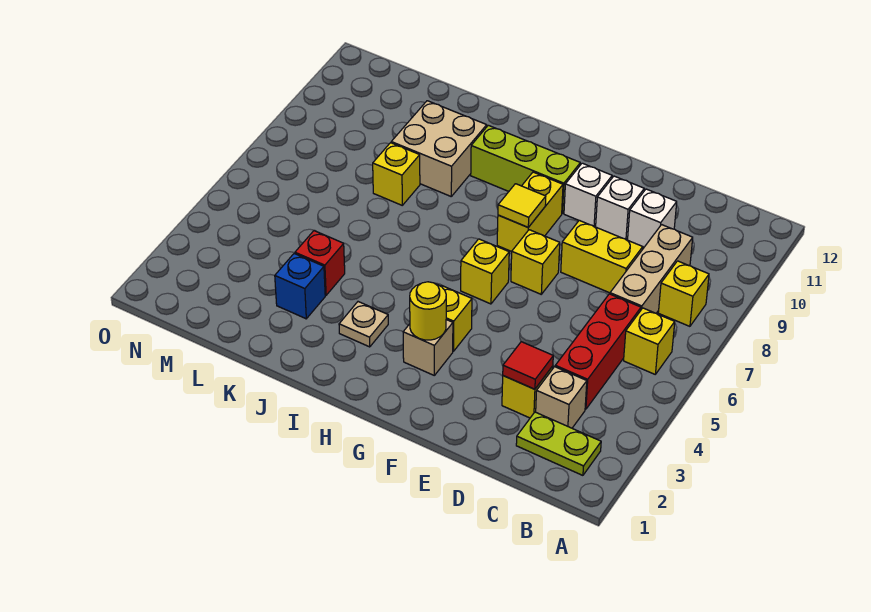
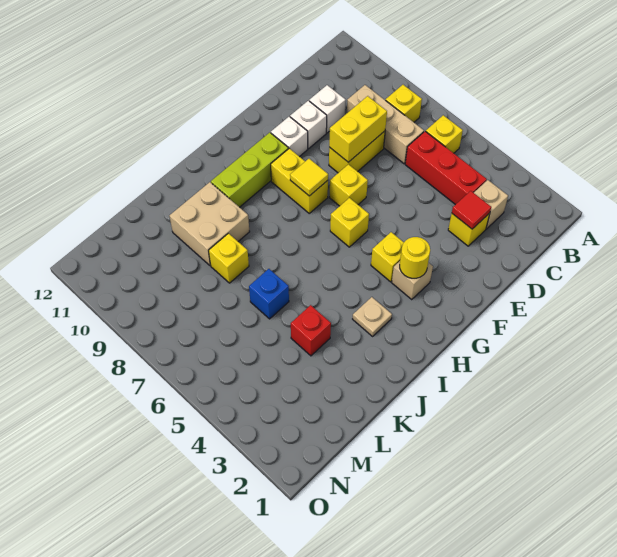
lime plate B2:C2 level 1 -> none
none -> yellow brick D8:E8 level 2
blue brick K3 level 1 -> blue brick K6 level 1

